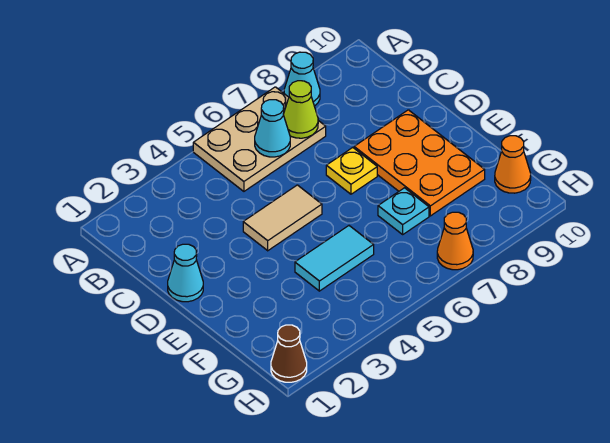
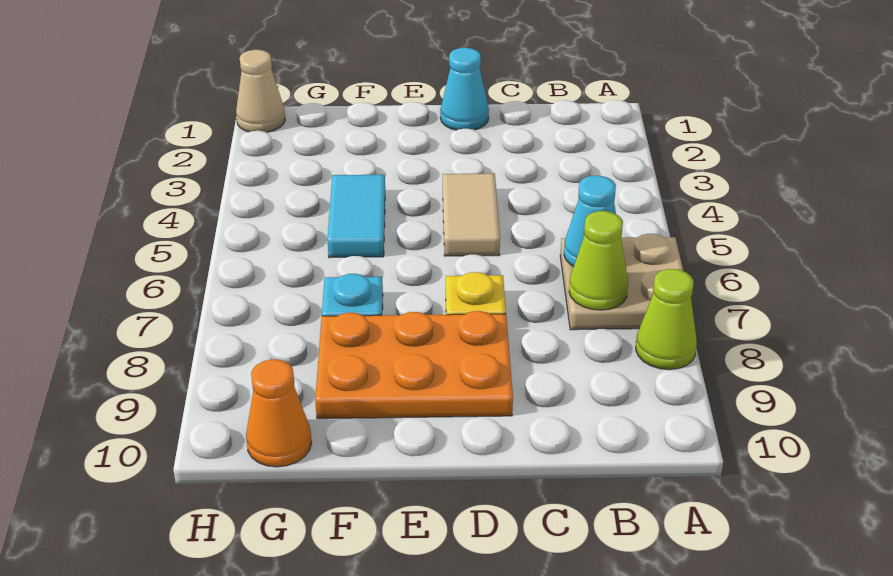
tan plate A5:B7 level 1 -> tan plate A6:B7 level 1
cyan cone A8 level 1 -> lime cone A8 level 1
brown cone H1 level 1 -> tan cone H1 level 1
orange cone H7 level 1 -> none

